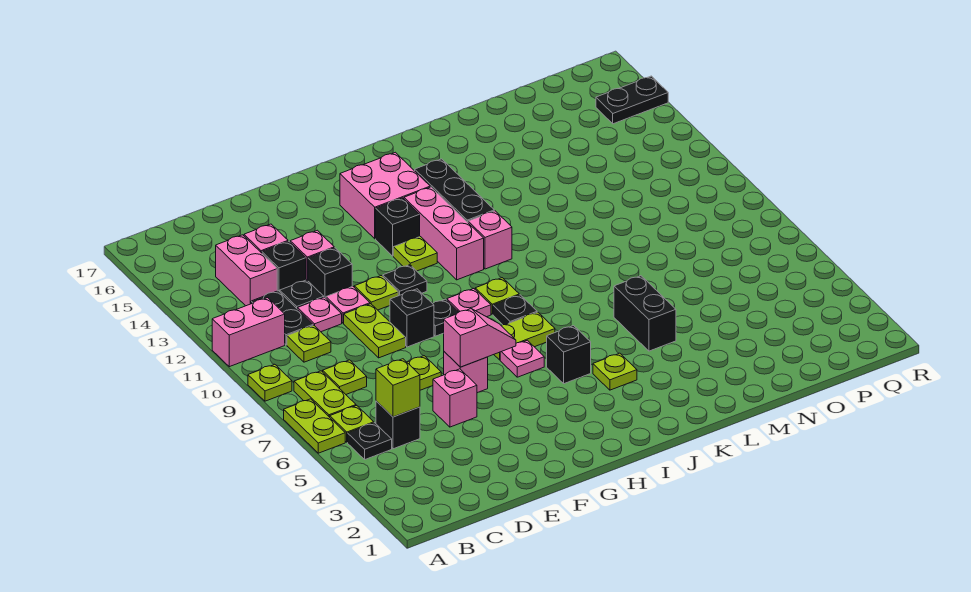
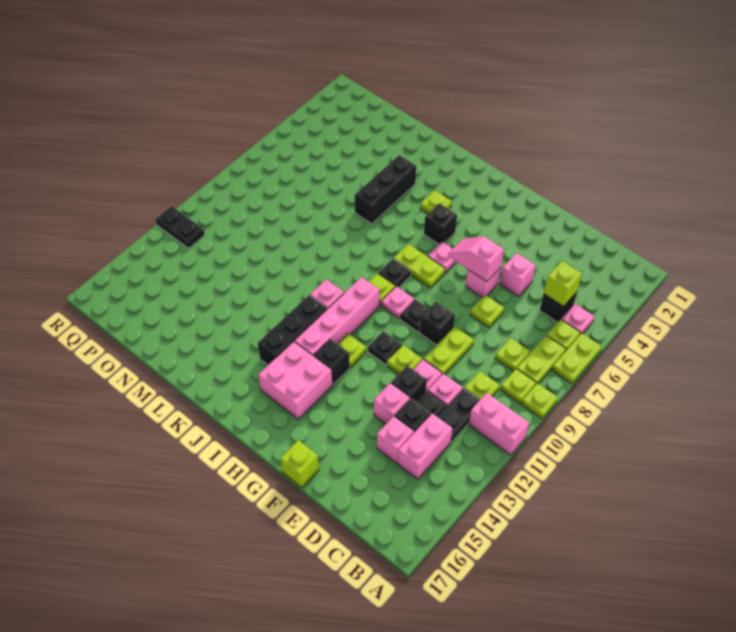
black plate B5 level 1 -> pink plate B5 level 1
none -> lime plate B9 level 1
none -> lime brick F17 level 1
pink brick I11:I13 level 1 -> pink brick I10:I13 level 1
black brick L5:L6 level 1 -> black brick L4:L6 level 1
black plate Q15:R15 level 1 -> black plate Q12:R12 level 1

